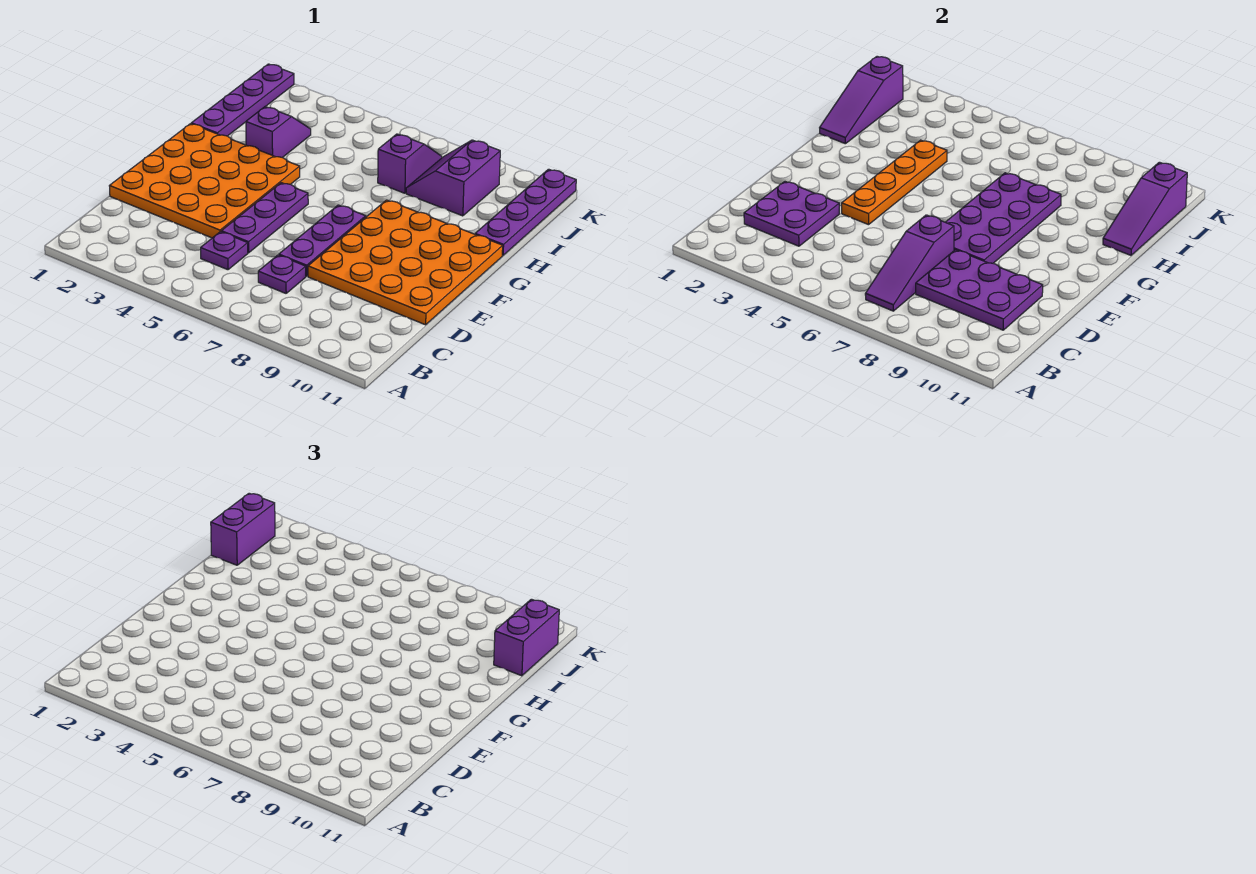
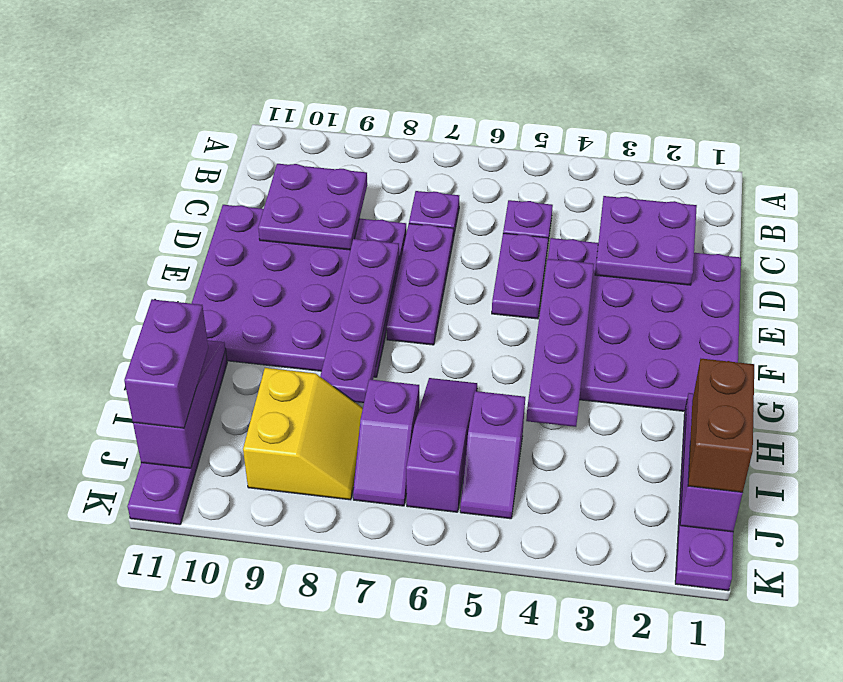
purple slope B7:D7 level 2 top D -> purple slope H6:J6 level 1 top J
purple plate C8:D10 level 2 -> purple plate C9:D10 level 2
orange plate D1:G4 level 1 -> purple plate D1:G4 level 1
purple plate D5:F5 level 1 -> purple plate D5:E5 level 1
orange plate D8:G11 level 1 -> purple plate D8:G11 level 1
orange plate E4:H4 level 2 -> purple plate E4:H4 level 2
purple plate E7:H8 level 2 -> purple plate E8:H8 level 2
purple slope H3:I3 level 1 top H -> purple slope I5:J5 level 1 top I
purple brick I1:J1 level 3 -> brown brick I1:J1 level 3
purple slope I8:J9 level 1 top 9 -> yellow slope I8:J9 level 1 top 9

